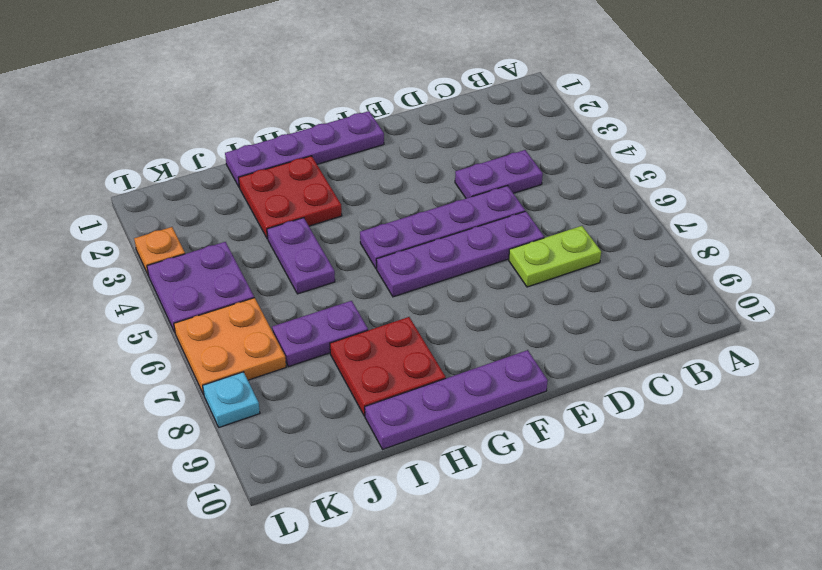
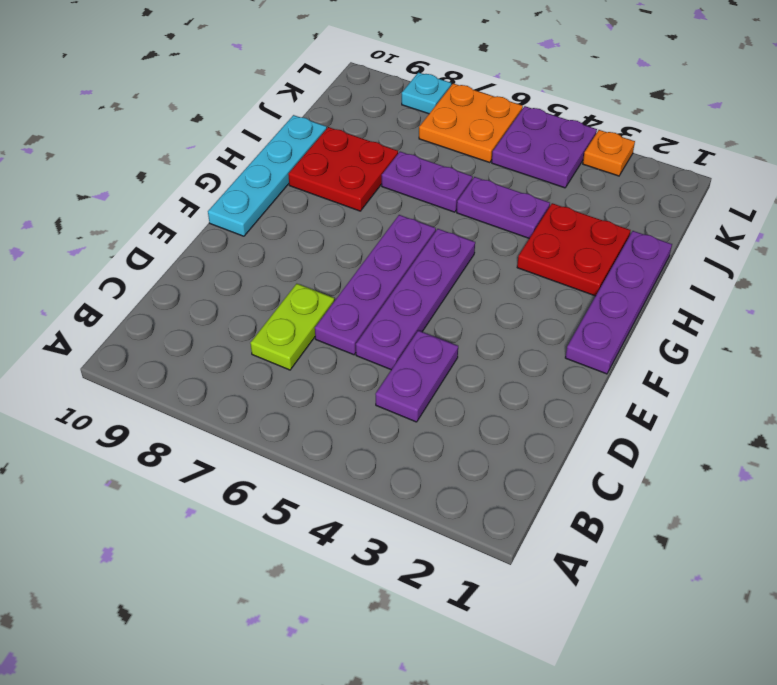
purple plate F10:I10 level 1 -> cyan plate F10:I10 level 1
purple plate I7:J7 level 1 -> purple plate I6:I7 level 1

